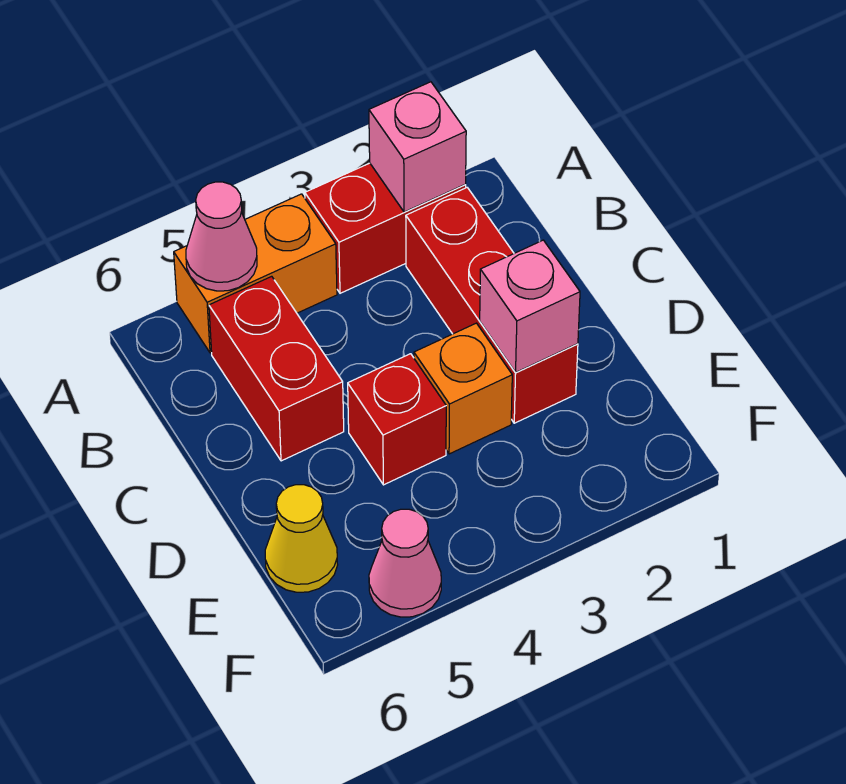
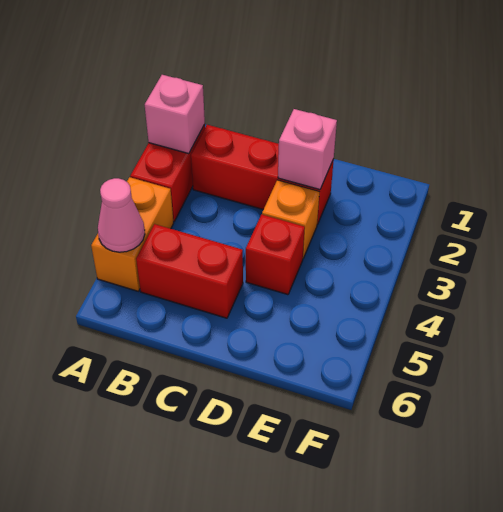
yellow cone E6 level 1 -> none
pink cone F5 level 1 -> none

